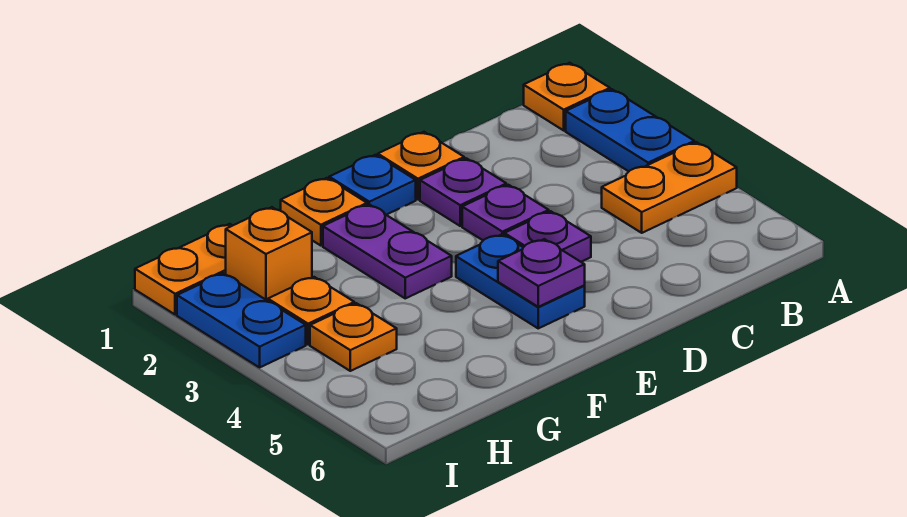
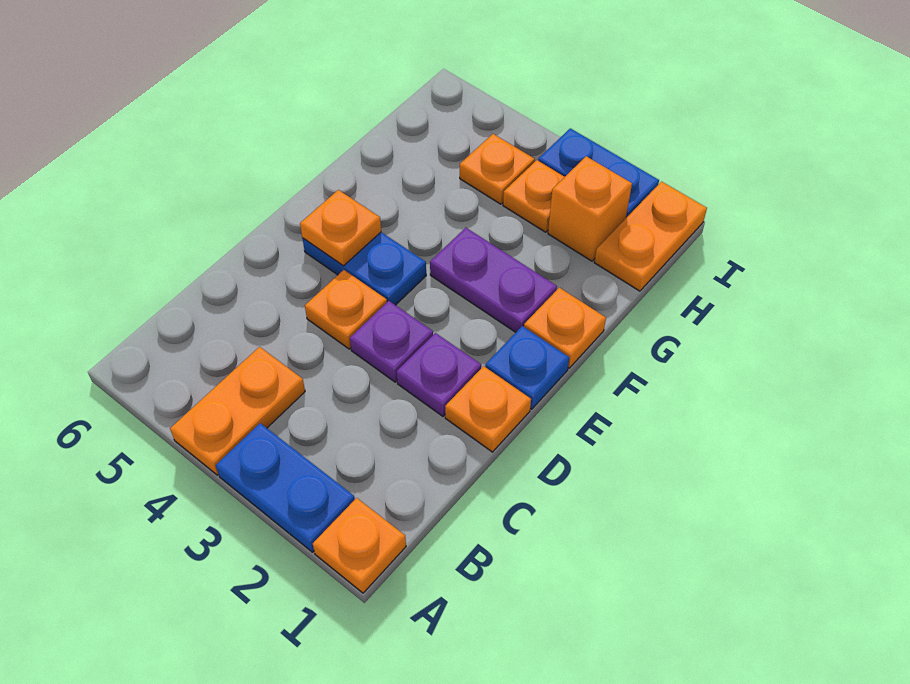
purple plate D4 level 1 -> orange plate D4 level 1
purple plate E5 level 2 -> orange plate E5 level 2

